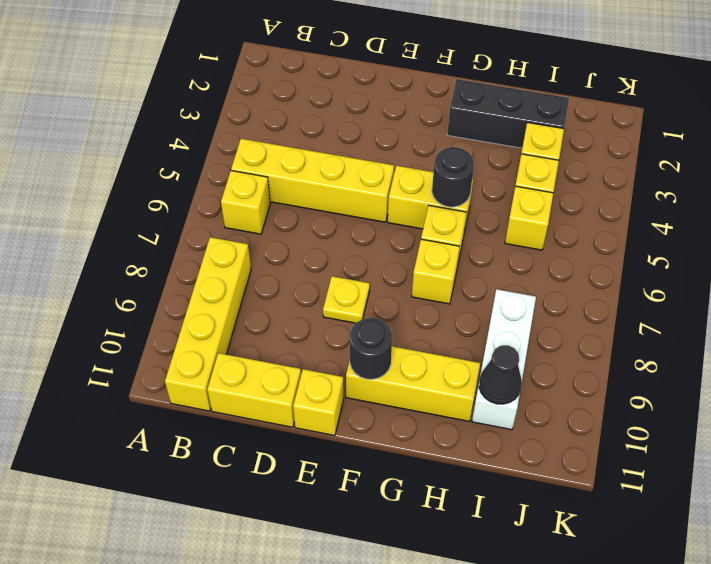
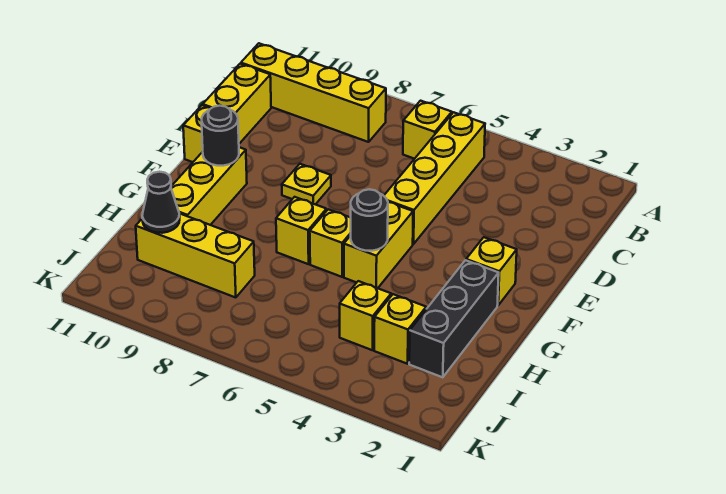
yellow brick I5 level 1 -> yellow brick F2 level 1
white brick I8:I10 level 1 -> yellow brick I8:I10 level 1

